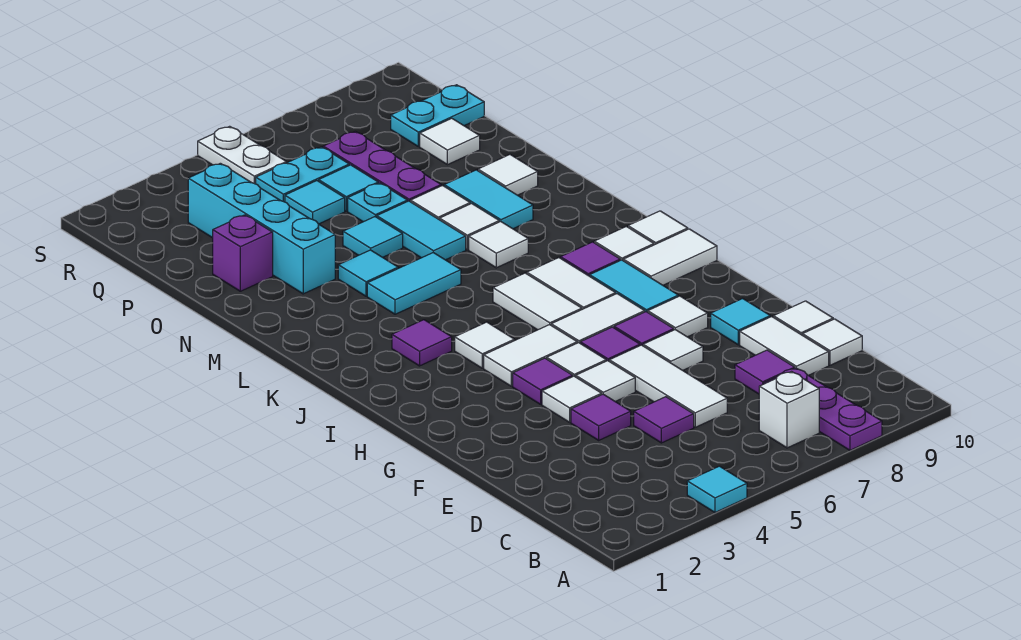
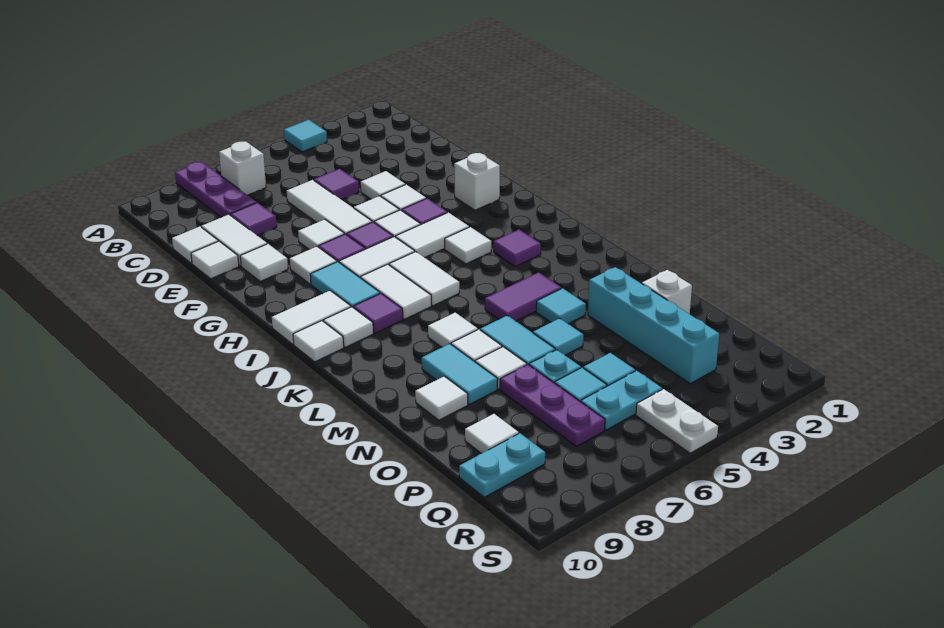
purple tile E4 level 1 -> white tile E4 level 1
cyan tile F9 level 1 -> white tile F9 level 1
none -> white brick G2 level 1
cyan tile L4:L5 level 1 -> purple tile L4:L5 level 1
purple brick O2 level 1 -> white brick O2 level 1

